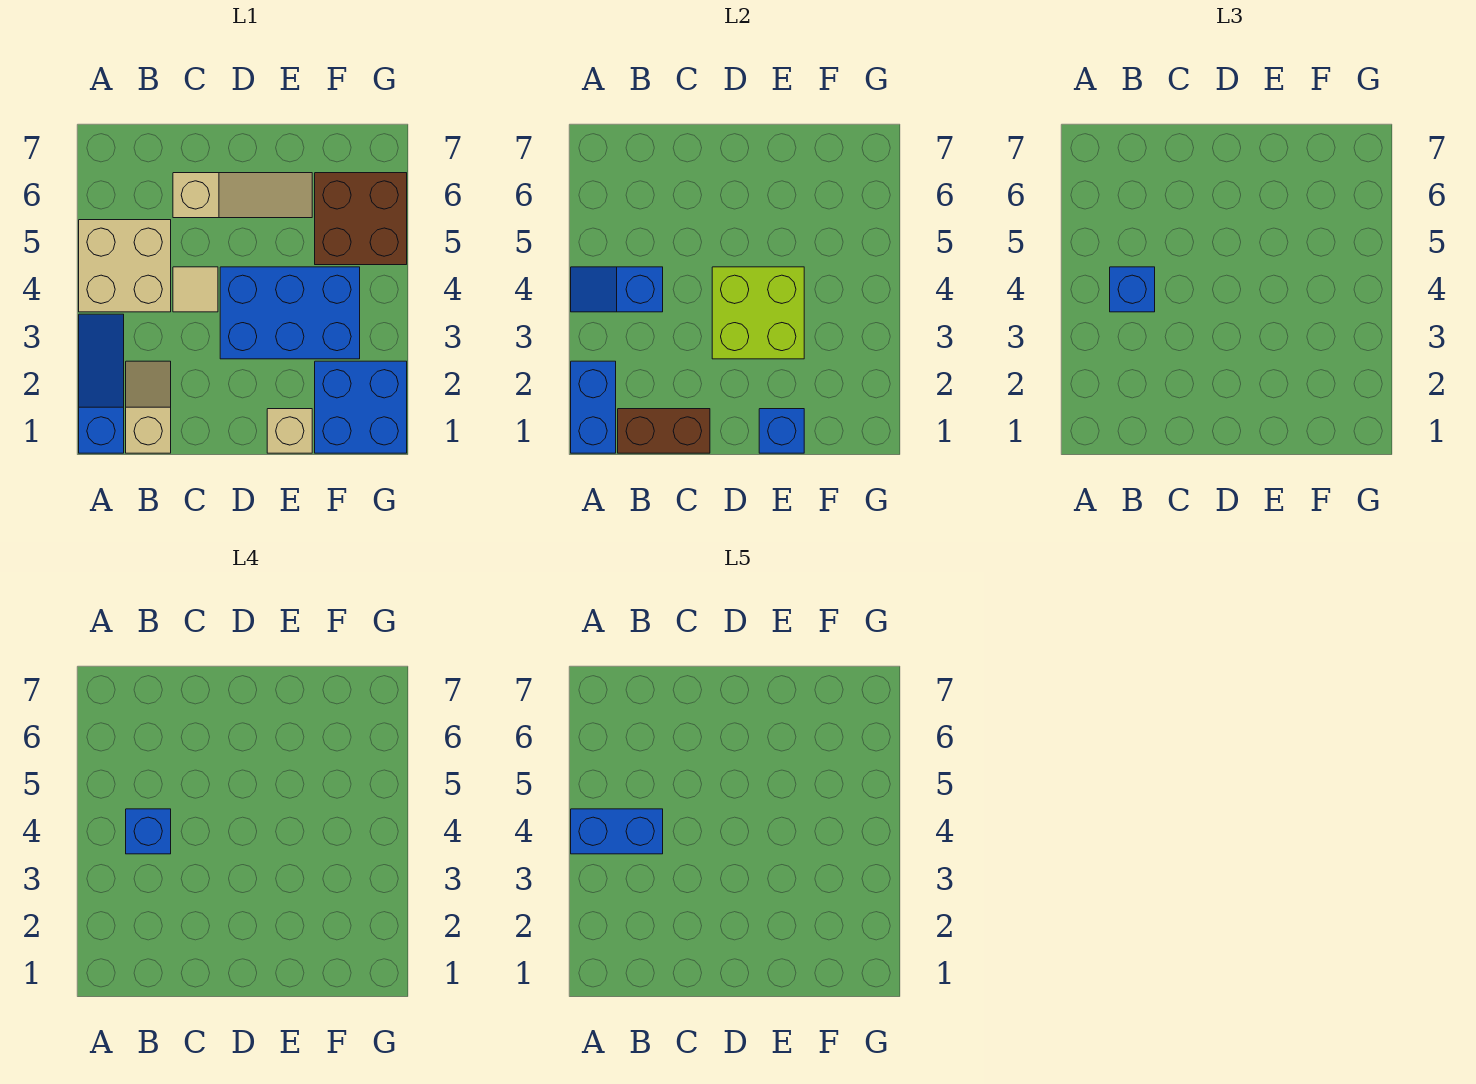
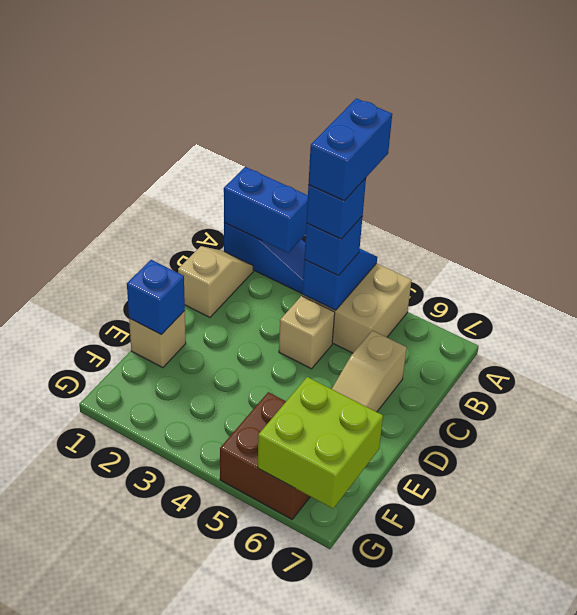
tan slope B1:B2 level 1 top 1 -> tan slope B1:C1 level 1 top C
brown brick B1:C1 level 2 -> none
tan tile C4 level 1 -> tan brick C4 level 1
blue brick D3:F4 level 1 -> none
lime brick D3:E4 level 2 -> lime brick F6:G7 level 2
blue brick F1:G2 level 1 -> none

